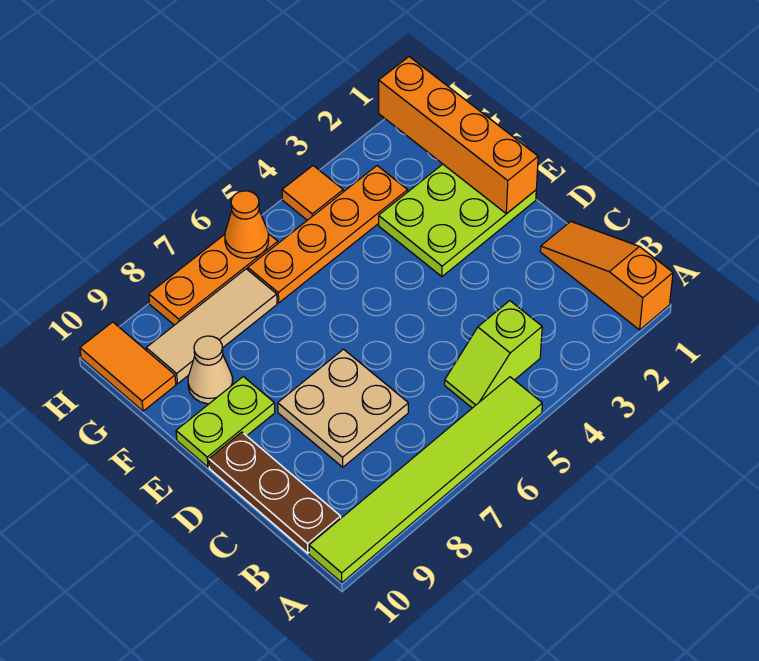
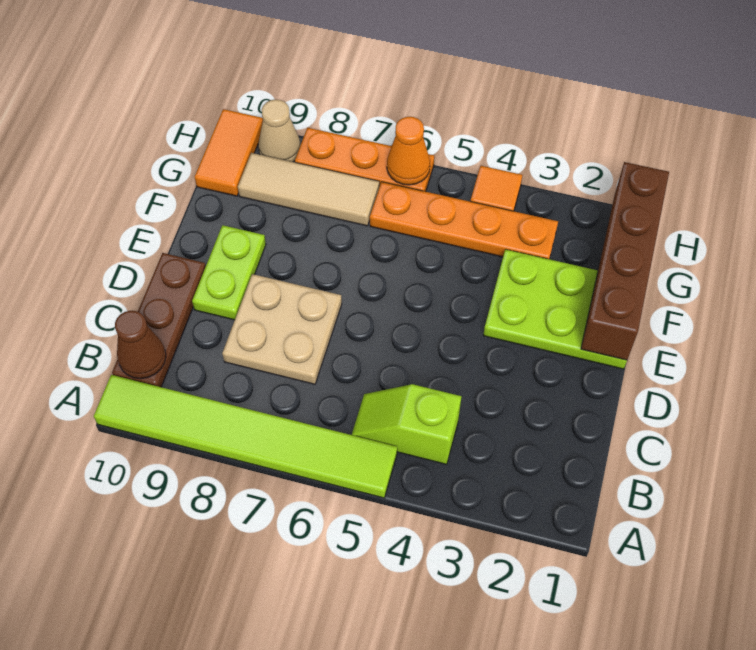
orange slope A1:C1 level 1 top A -> none
none -> brown cone B10 level 2
orange brick E1:H1 level 2 -> brown brick E1:H1 level 2
lime plate E9:E10 level 1 -> lime plate D9:E9 level 1
tan cone F9 level 1 -> tan cone H9 level 1

